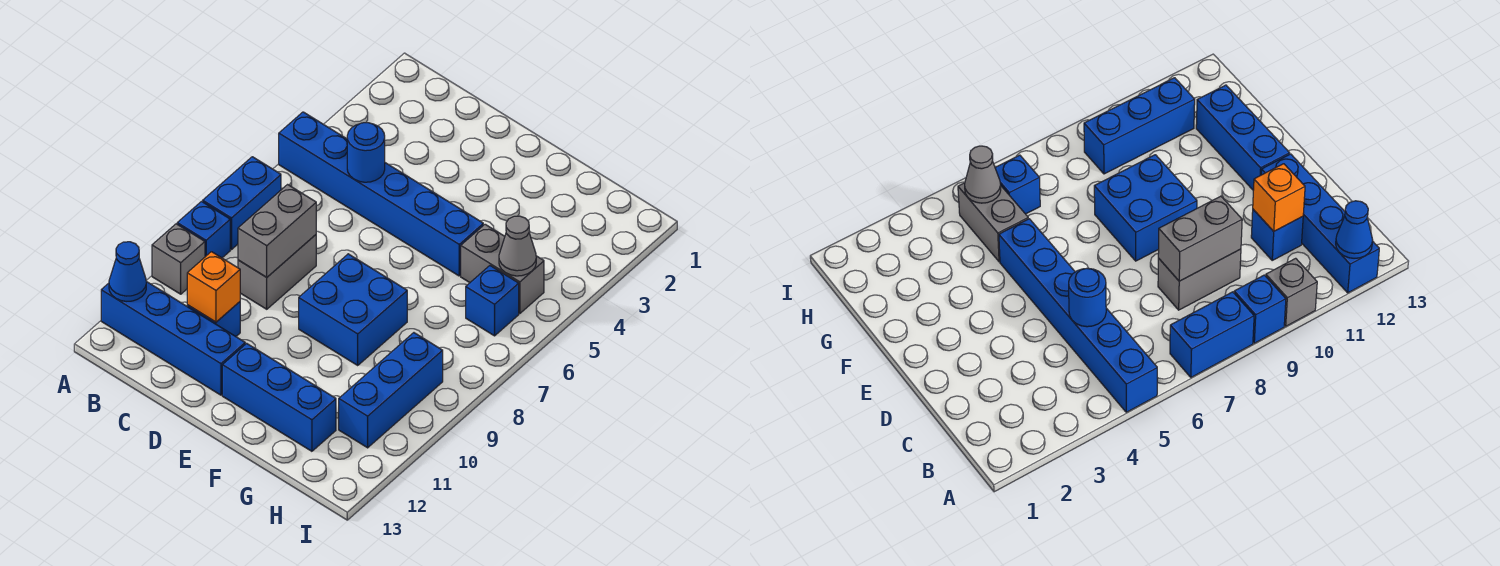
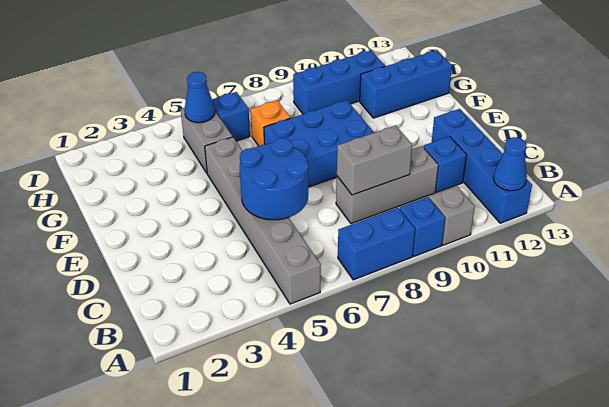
blue brick A5:F5 level 1 -> grey brick A5:F5 level 1
blue round brick C5 level 2 -> blue round brick C5:D6 level 2
grey brick C8:C9 level 1 -> grey brick C8:C10 level 1
orange brick C11 level 2 -> orange brick G7 level 1
blue brick E8:F9 level 1 -> blue brick E7:F9 level 1
blue brick E12:G12 level 1 -> blue brick G11:G13 level 1
grey cone H5 level 2 -> blue cone H5 level 2

